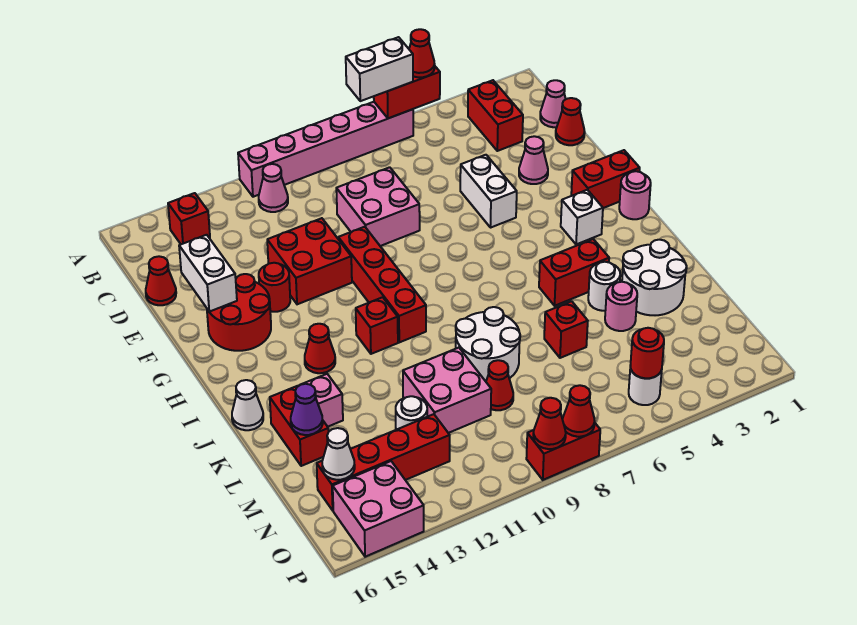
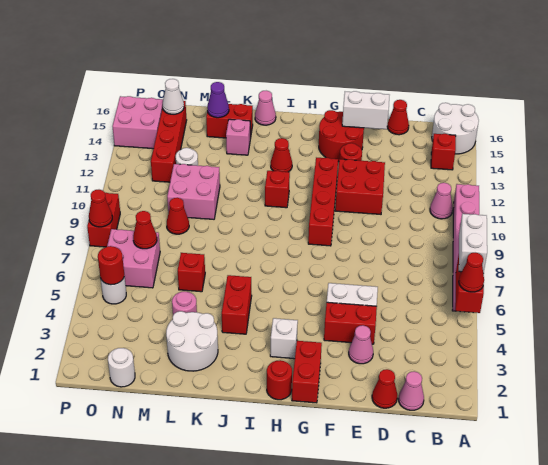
red brick B3:C3 level 1 -> red brick E4:F4 level 1
pink brick D8:E9 level 1 -> pink brick N6:O7 level 1
red brick F10:I10 level 1 -> red brick G9:G12 level 1
pink round brick H1 level 1 -> red round brick H1 level 1
white cone J16 level 1 -> pink cone J16 level 1
white round brick K4 level 1 -> white round brick N1 level 1
white round brick K8:L9 level 1 -> white round brick A15:B16 level 1
red cone P9 level 2 -> red cone N7 level 2

